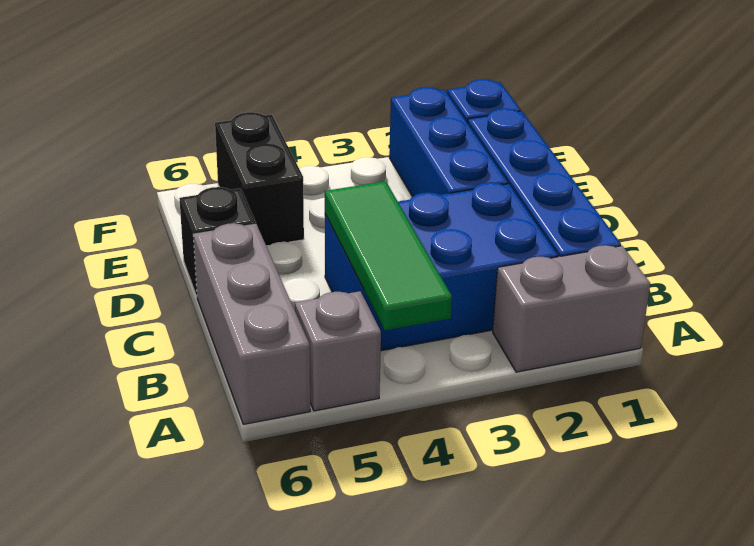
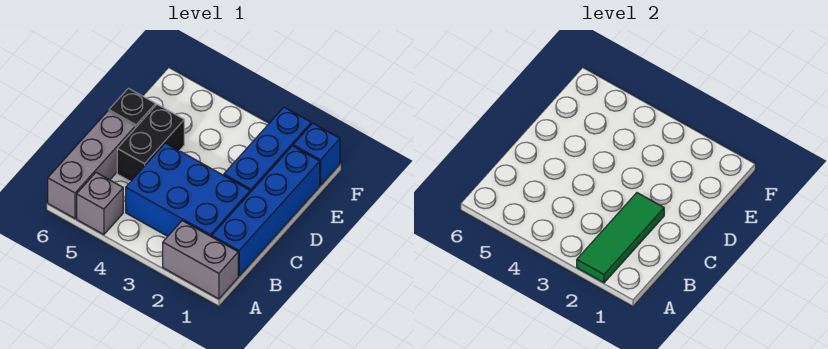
green tile A4:C4 level 2 -> green tile A2:C2 level 2
black brick E5:F5 level 1 -> black brick C5:D5 level 1

